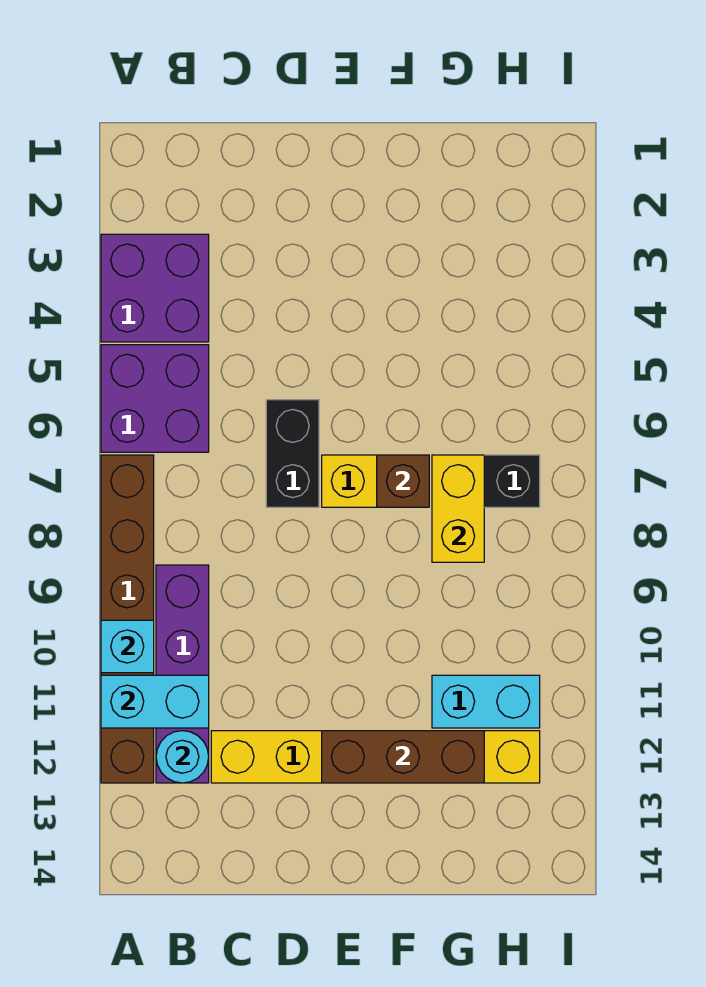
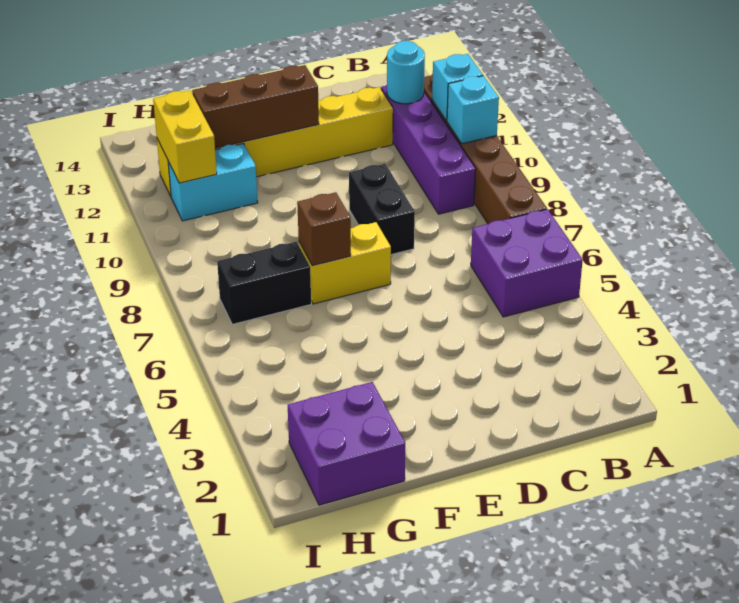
purple brick A3:B4 level 1 -> purple brick G1:H2 level 1
cyan brick A11:B11 level 2 -> cyan brick A11 level 2
black brick D6:D7 level 1 -> black brick D8:D9 level 1
yellow brick G7:G8 level 2 -> yellow brick H11:H12 level 2

